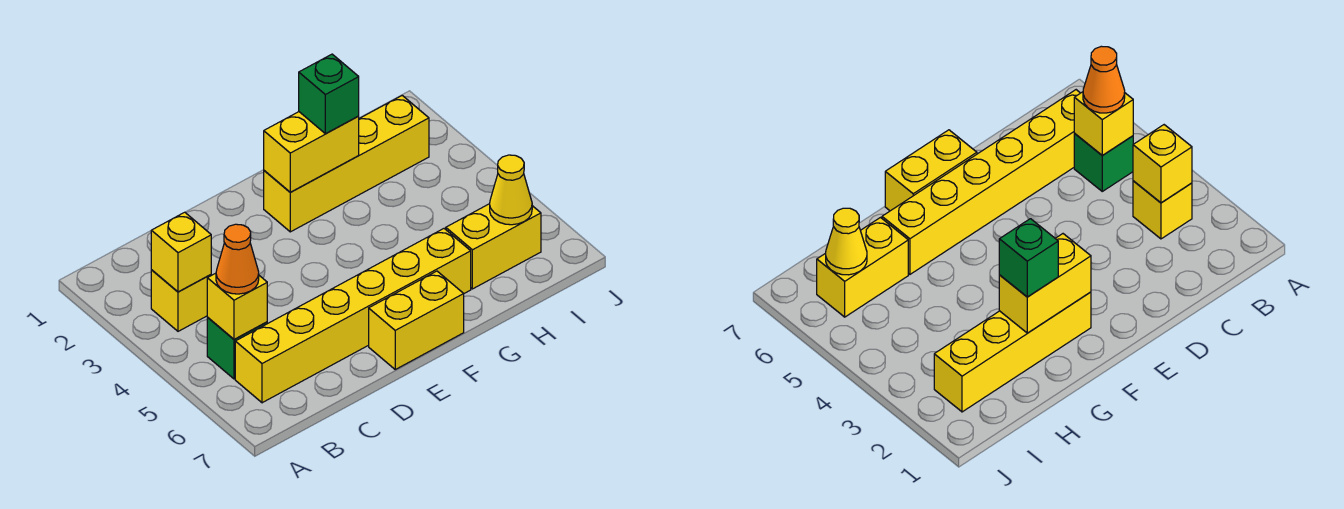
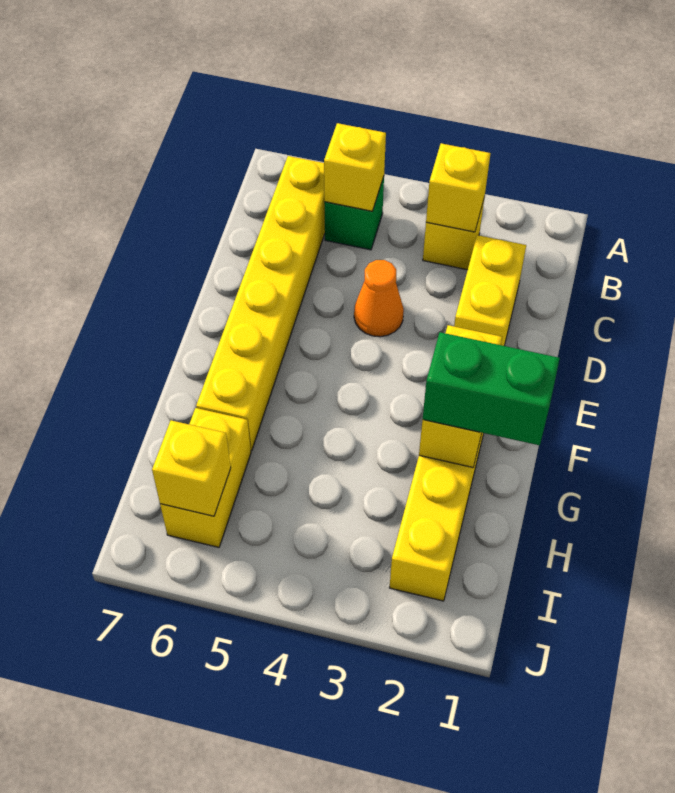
orange cone B5 level 3 -> orange cone D4 level 1
yellow brick E7:F7 level 1 -> yellow brick C2:D2 level 1
green brick G2 level 3 -> green brick G1:G2 level 3
yellow cone I6 level 2 -> yellow brick I6 level 2

